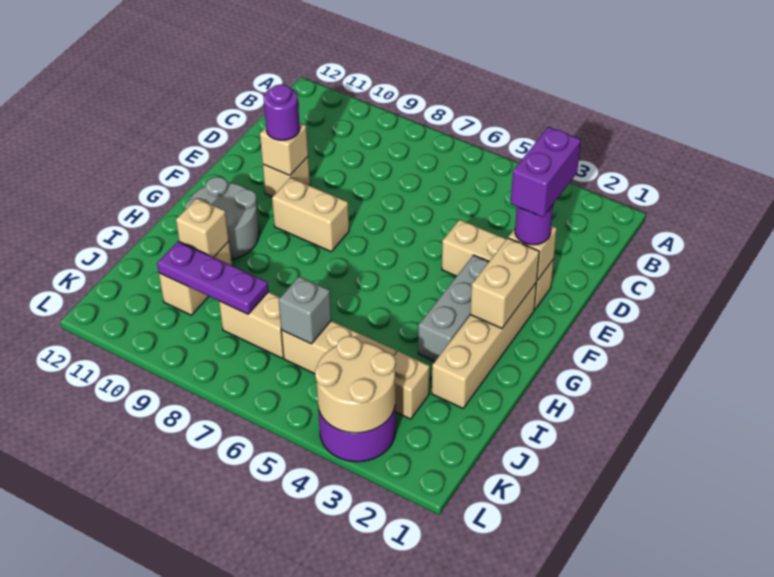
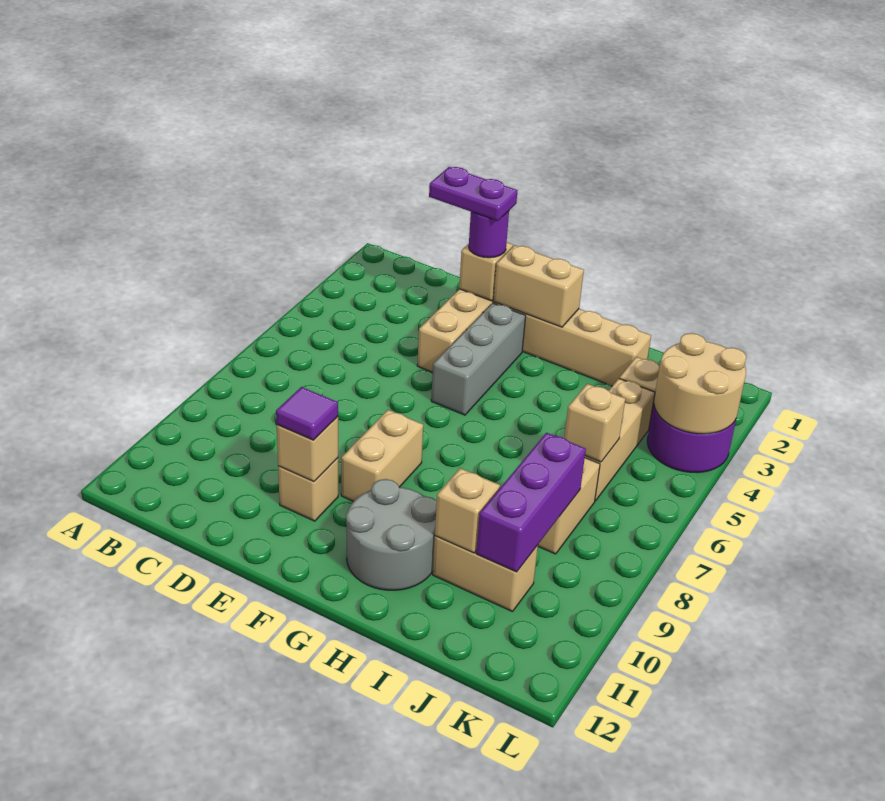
purple brick D2:E2 level 4 -> purple plate D2:E2 level 4
purple round brick E10 level 3 -> purple tile E10 level 3
grey brick F3:H3 level 1 -> grey brick F3:F5 level 1
grey brick J6 level 2 -> tan brick J6 level 2
purple plate J8:J10 level 2 -> purple brick J8:J10 level 2

